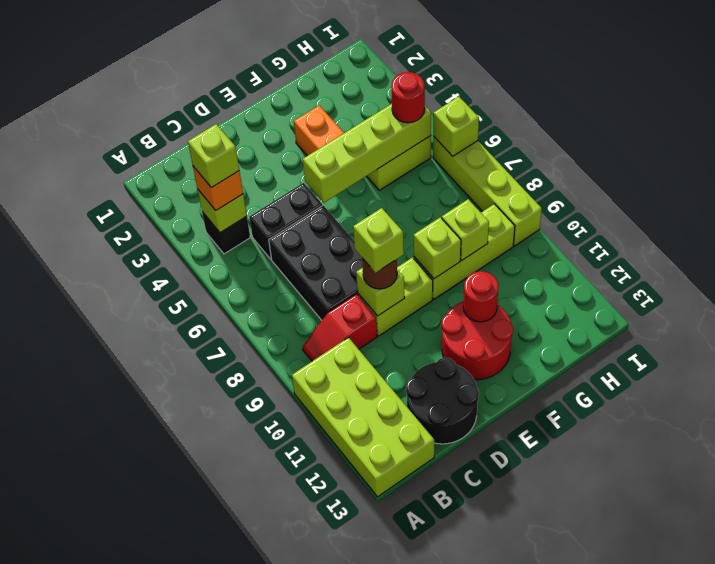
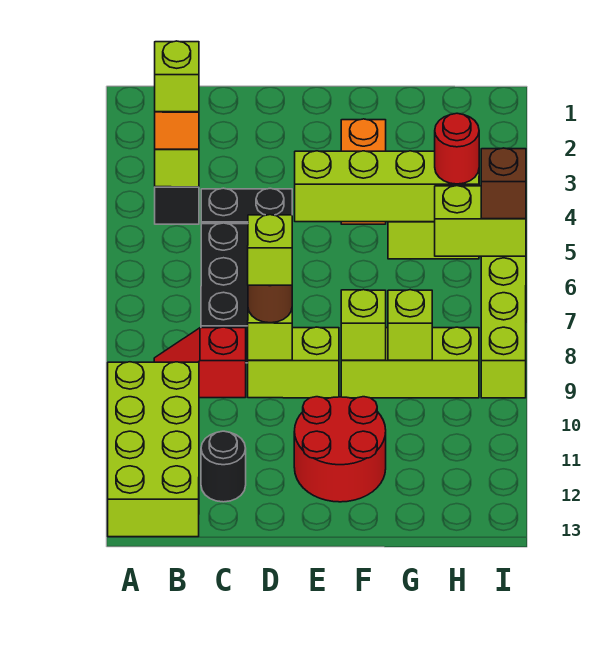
black round brick C12:D13 level 1 -> black round brick C12 level 1
red round brick F11 level 2 -> none
lime brick I6 level 2 -> lime brick H6:I6 level 2
none -> brown brick I6 level 3

